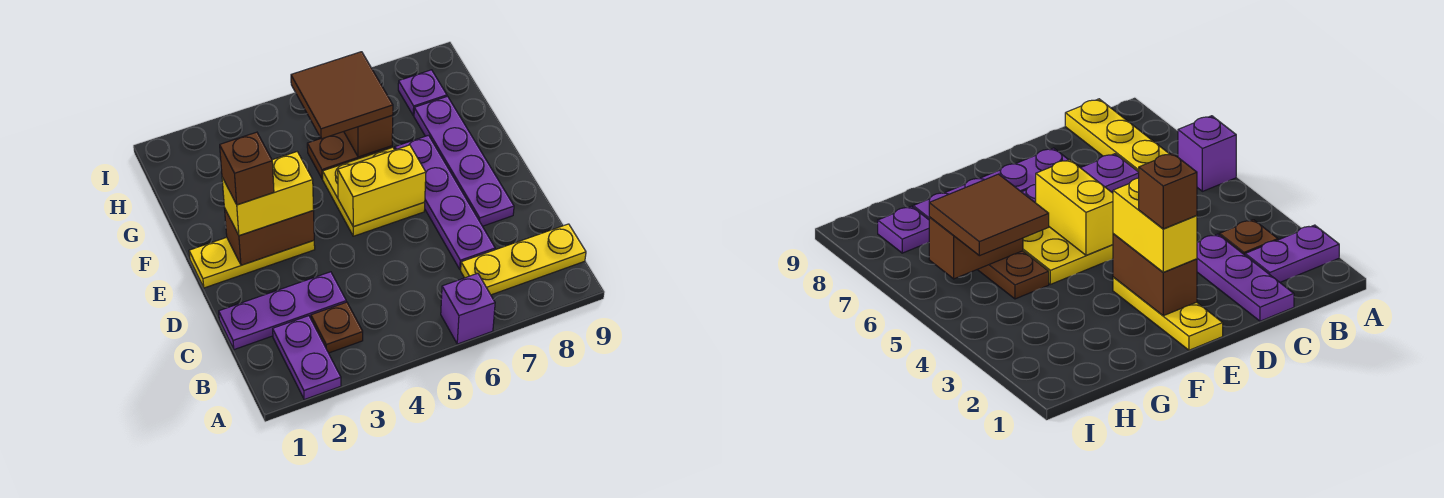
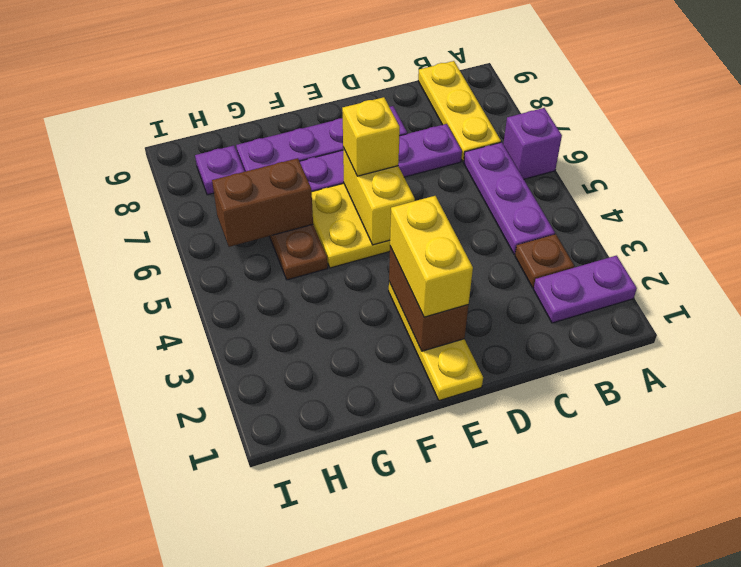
purple plate C1:C3 level 1 -> purple plate B4:B6 level 1
brown brick E2 level 4 -> none
none -> yellow brick E6 level 3
brown tile G5:H6 level 3 -> none

